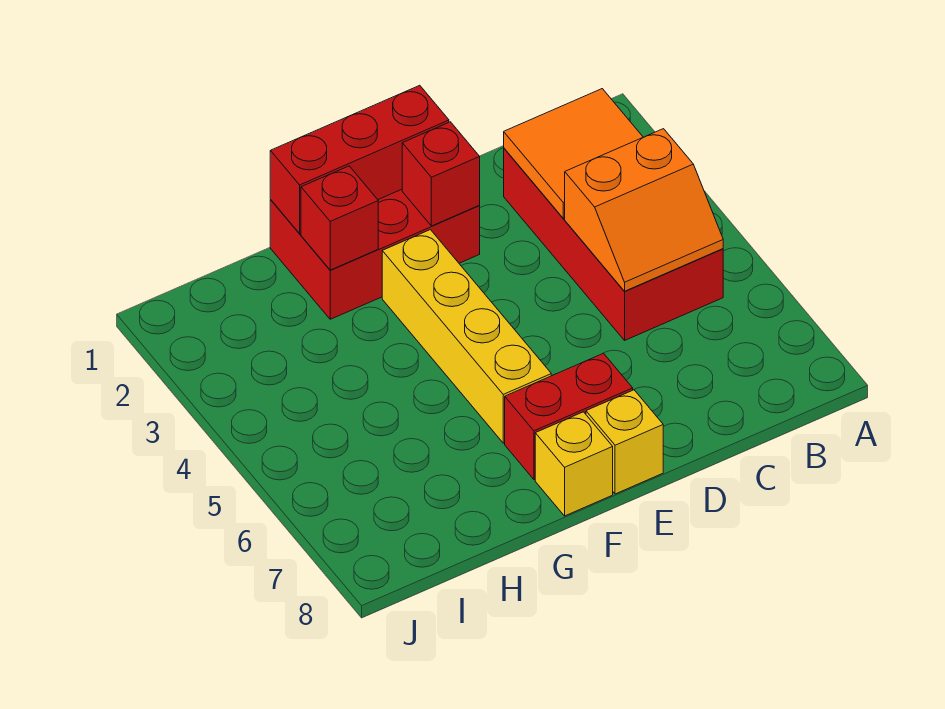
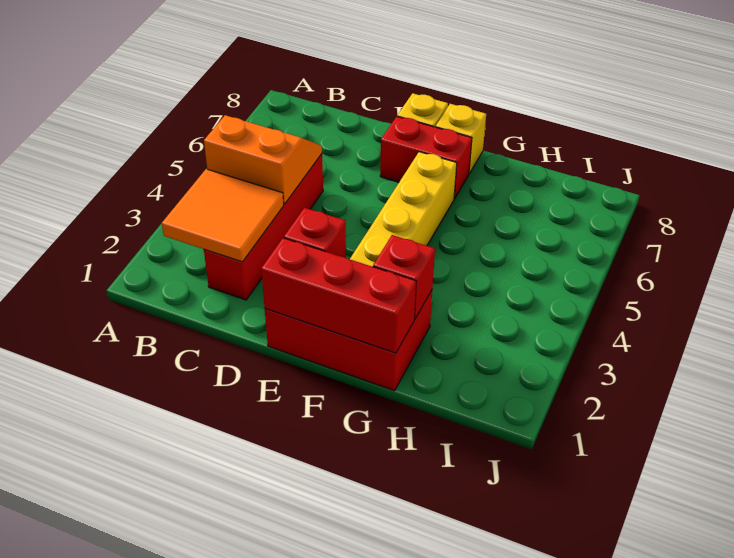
red brick B2:C5 level 1 -> red brick C2:C5 level 1

